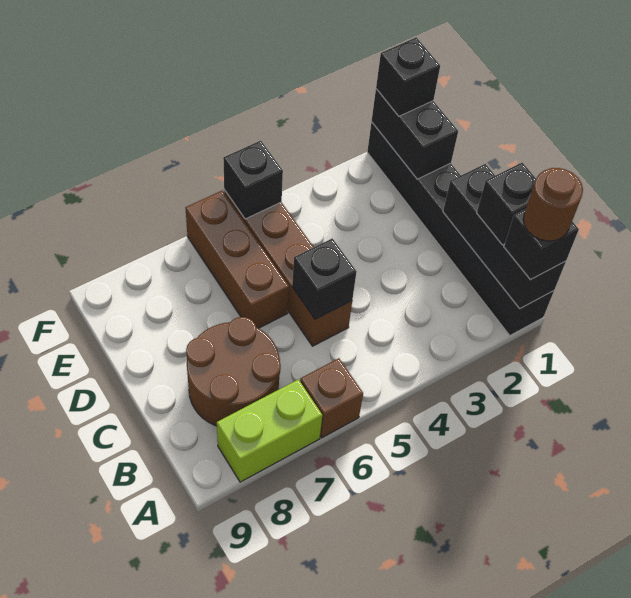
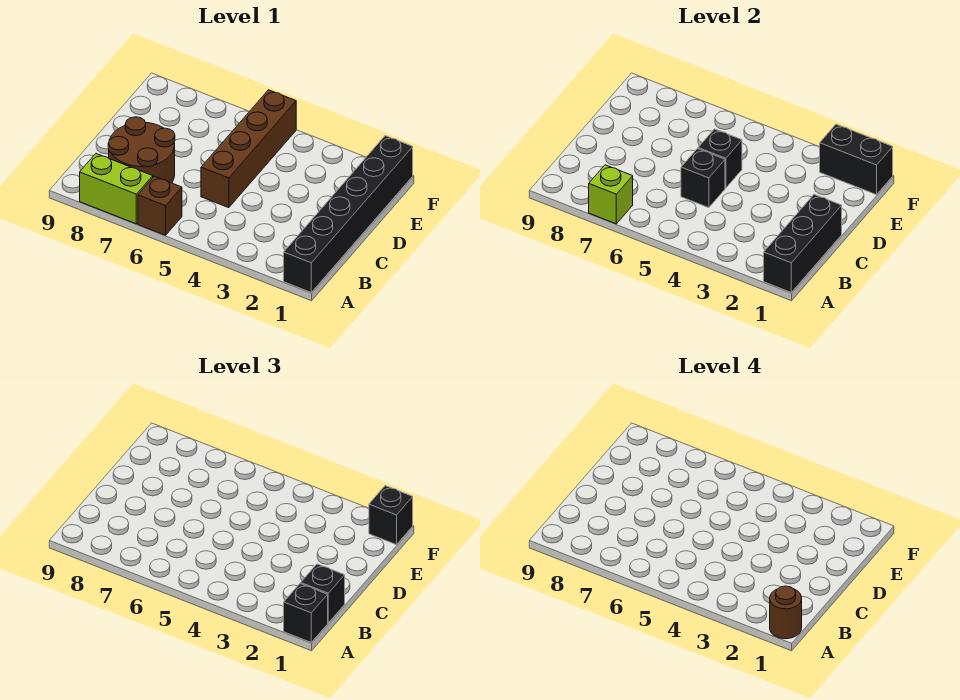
none -> lime brick A7 level 2
brown brick D6:F6 level 1 -> none
black brick E1:F1 level 2 -> black brick F1:F2 level 2
black brick F5 level 2 -> black brick D5 level 2

